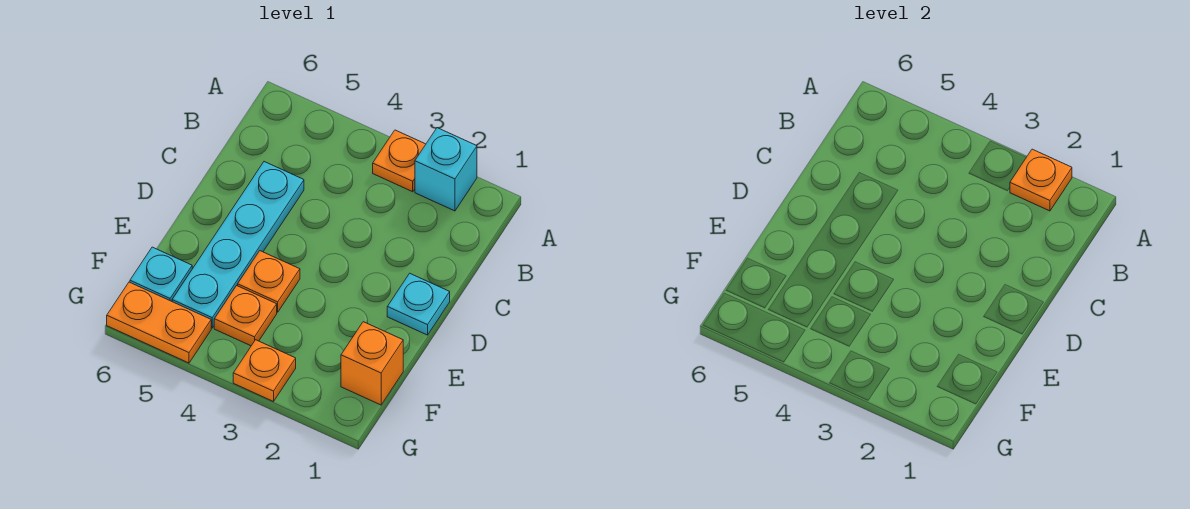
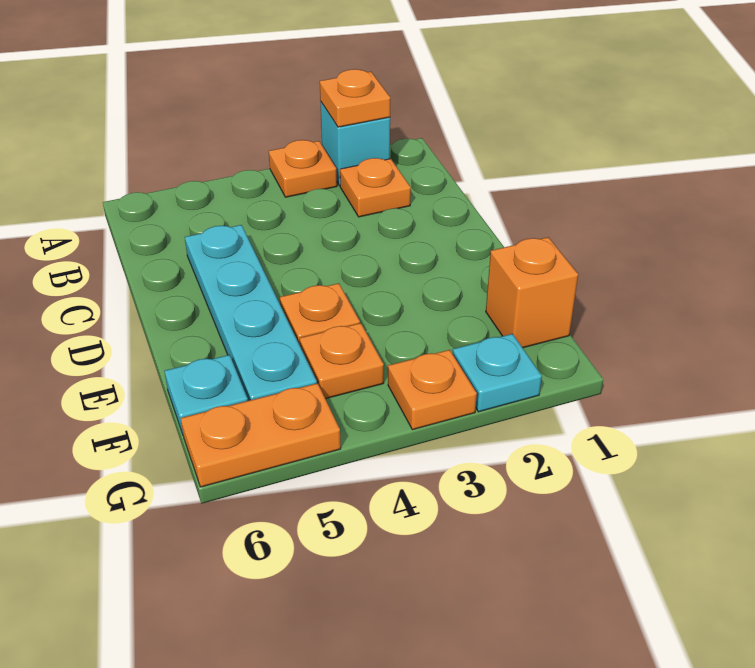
none -> orange plate B2 level 1
cyan plate D1 level 1 -> cyan plate G2 level 1

